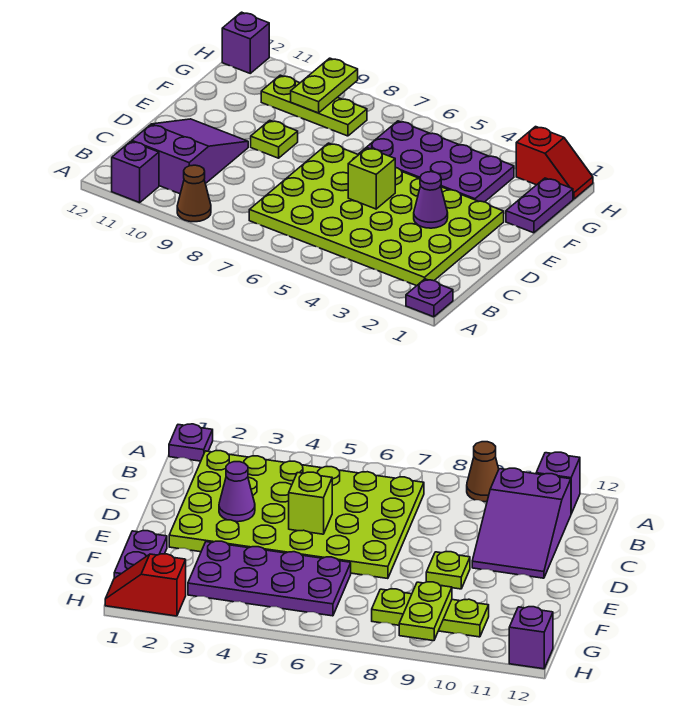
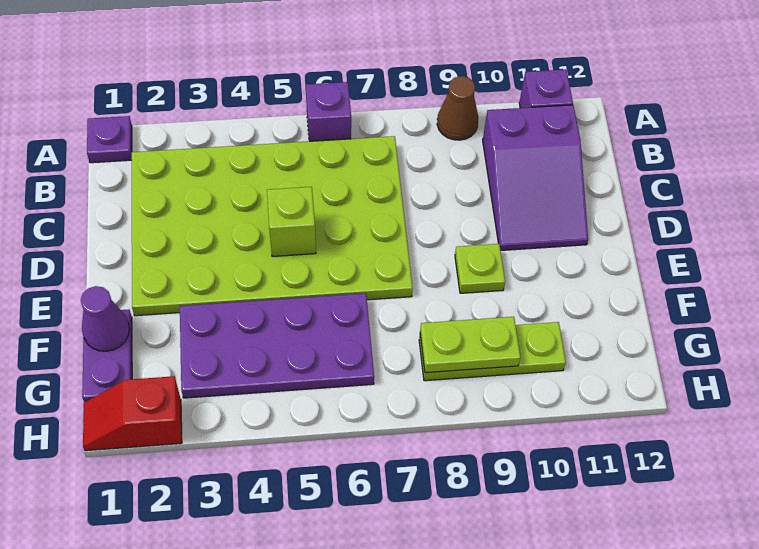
purple cone D3 level 2 -> purple cone F1 level 2
lime plate G9:H9 level 2 -> lime plate G8:G9 level 2
purple brick H12 level 1 -> purple brick A6 level 1

